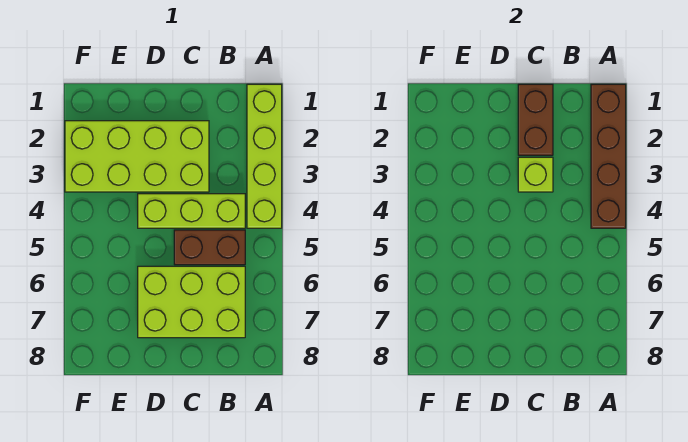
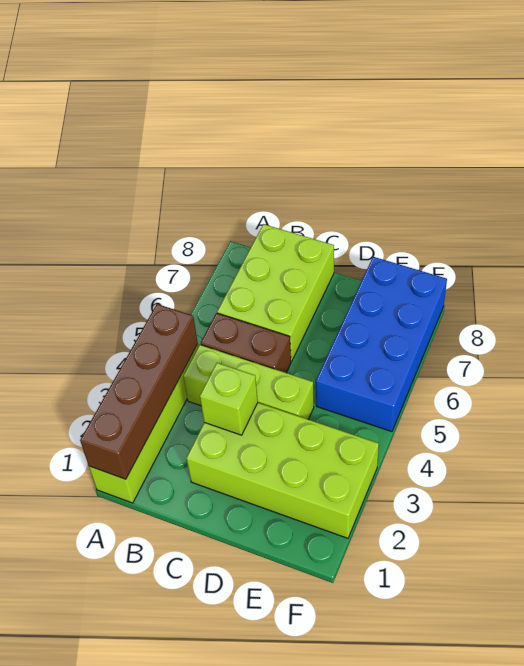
lime brick B6:D7 level 1 -> lime brick B6:C8 level 1
brown brick C1:C2 level 2 -> none
none -> blue brick E5:F8 level 1

